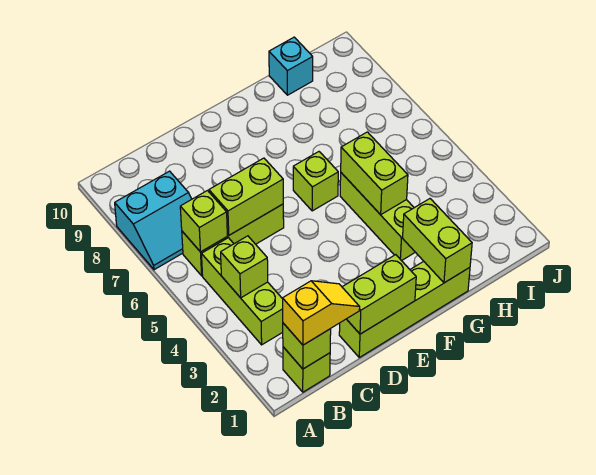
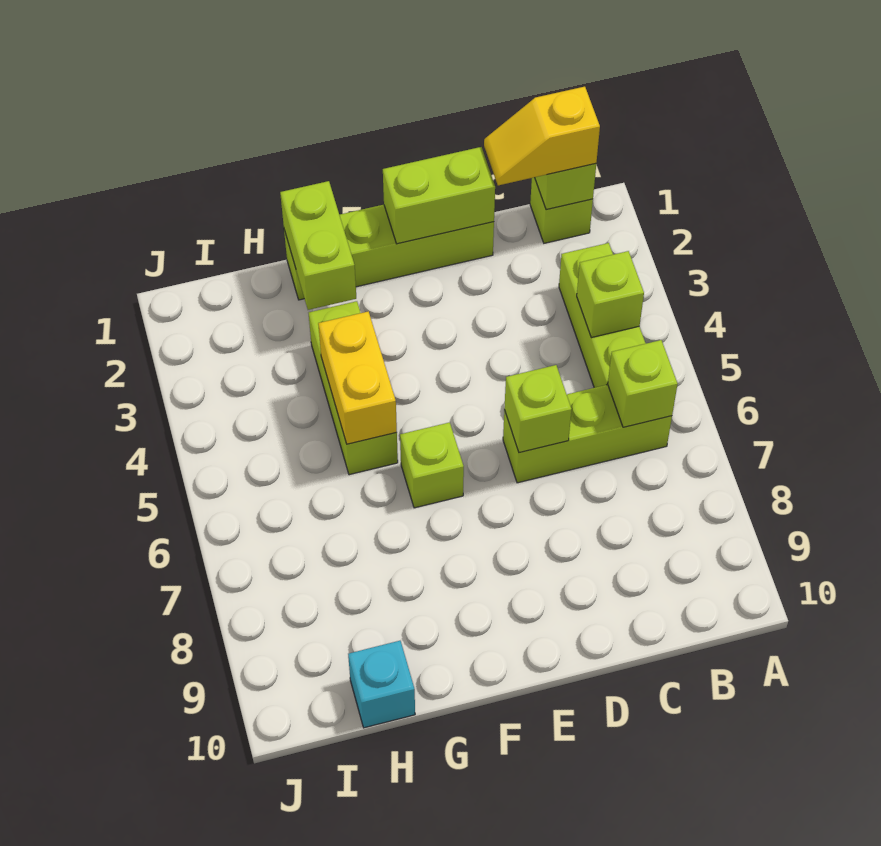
cyan slope A7:B8 level 1 top 8 -> none
lime brick C6:D6 level 2 -> lime brick D6 level 2
lime brick G4:G5 level 2 -> yellow brick G4:G5 level 2

